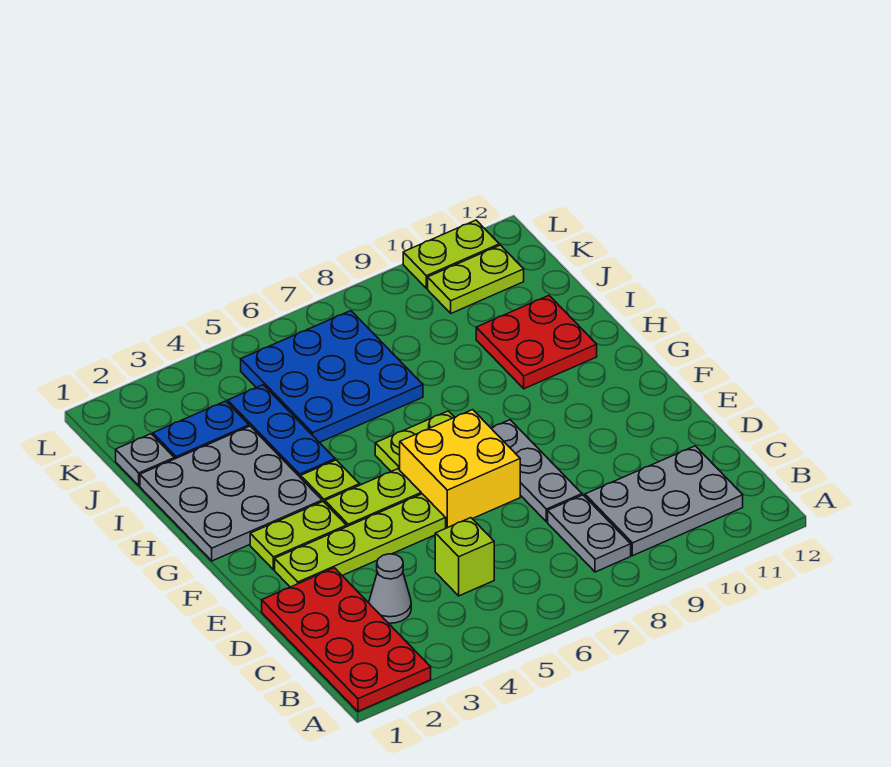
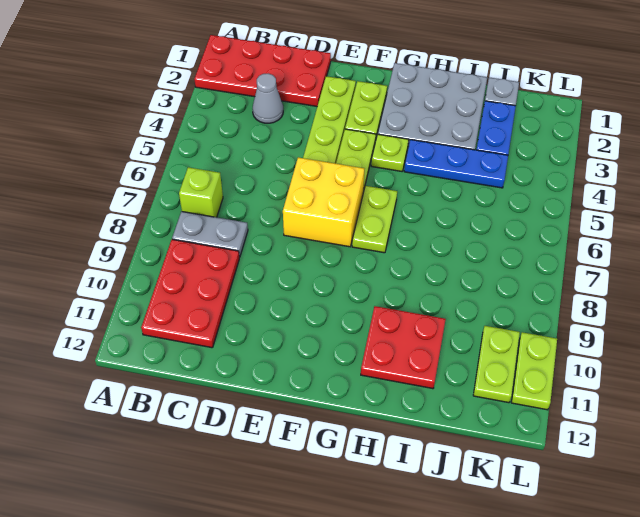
grey plate B9:C11 level 1 -> red plate B9:C11 level 1
lime brick C5 level 1 -> lime brick B7 level 1
grey plate D8:F8 level 1 -> none
blue plate I5:K7 level 1 -> none

